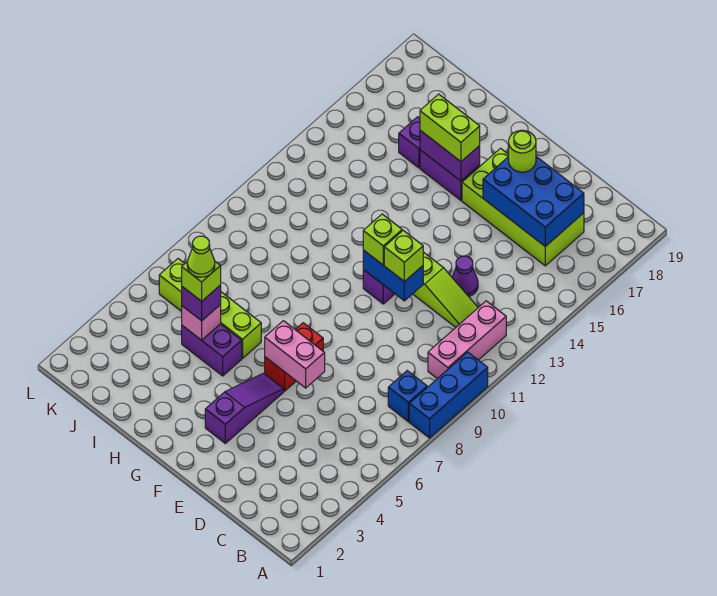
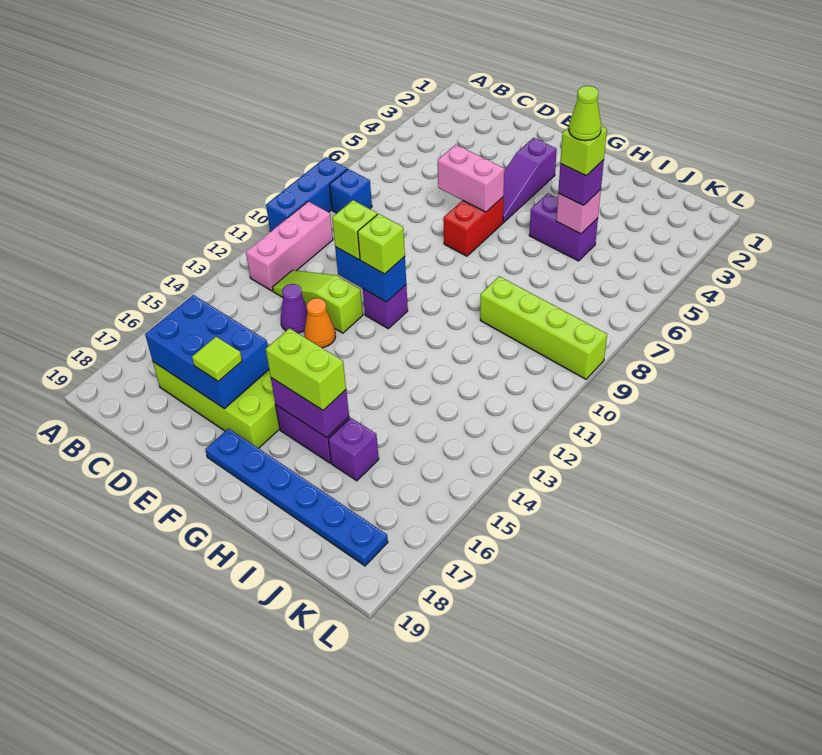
none -> orange cone E13 level 1
lime round brick E17 level 3 -> lime tile E17 level 3
none -> blue plate F18:K18 level 1
lime brick H6:K6 level 1 -> lime brick I9:L9 level 1

